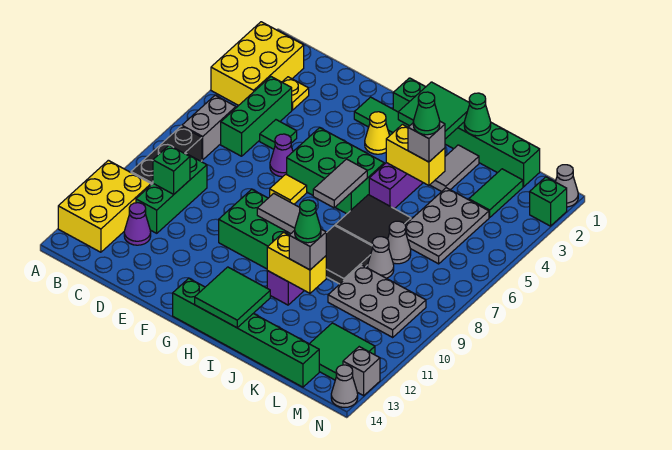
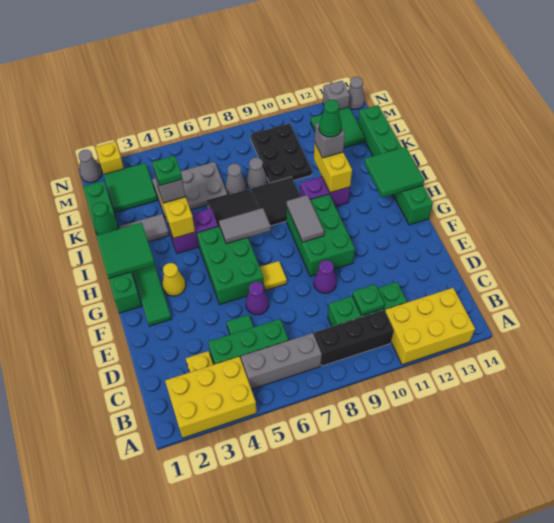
grey brick B6:B7 level 1 -> grey brick B5:B7 level 1
green brick C10 level 2 -> green plate C10 level 2
purple cone C12 level 1 -> purple cone E9 level 1
green cone J4 level 4 -> green plate J4 level 4
grey plate K9:M10 level 1 -> black plate K9:M10 level 1
green tile L2:L3 level 1 -> green tile L2:M3 level 1
green brick N2 level 1 -> yellow brick N2 level 1

